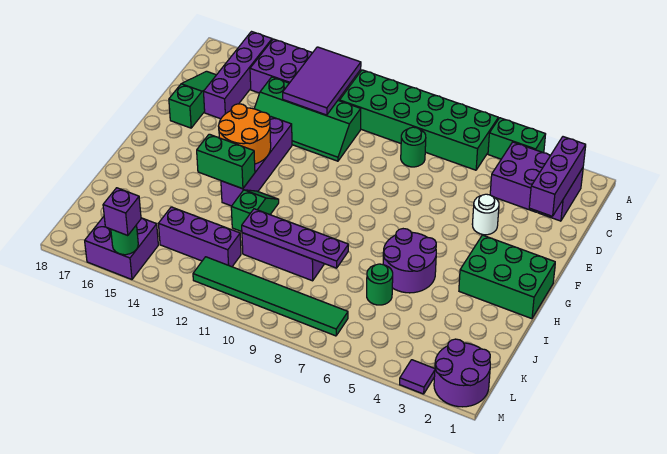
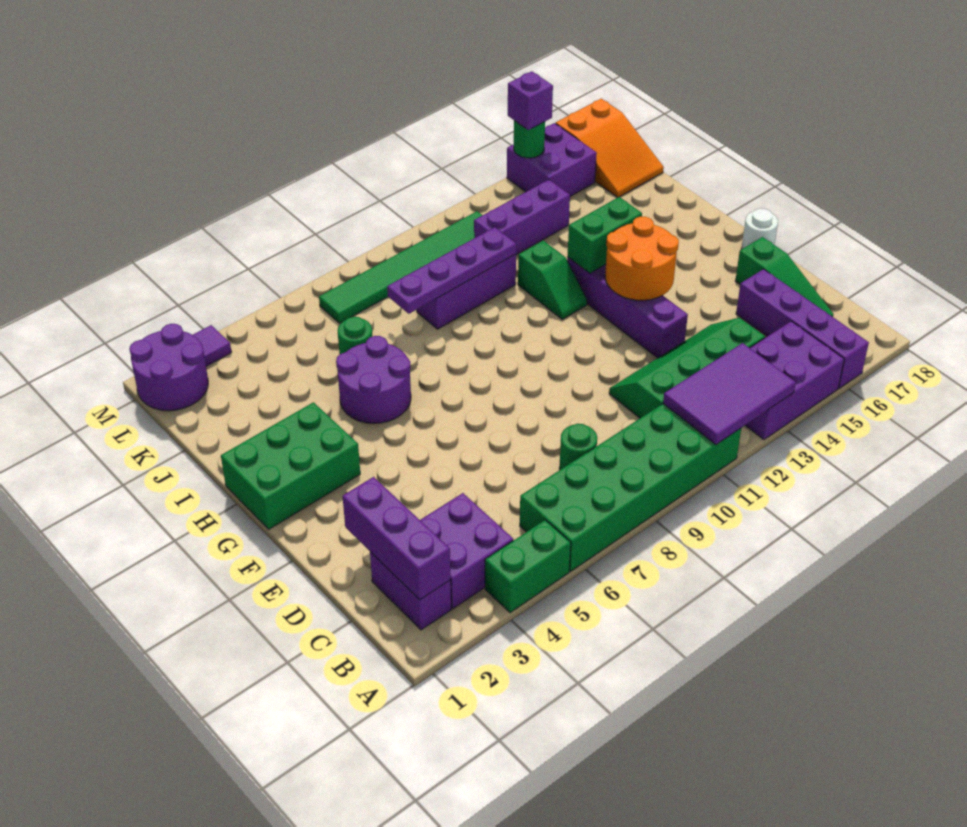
purple tile A12:C13 level 2 -> purple tile A11:B13 level 2
white round brick E4 level 1 -> white round brick F18 level 1
none -> orange slope K17:M18 level 1 top M

